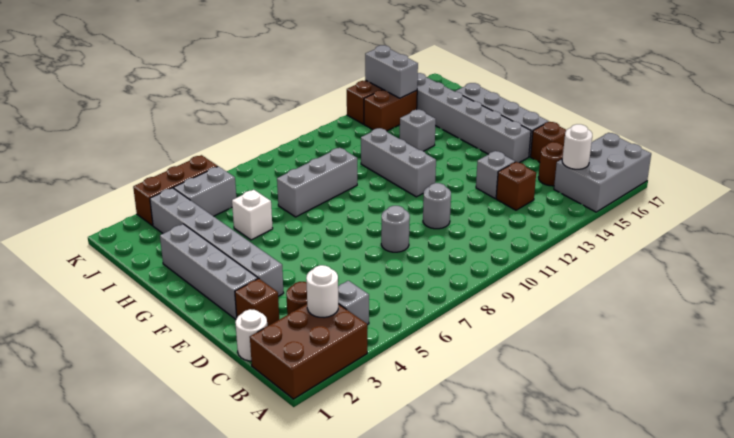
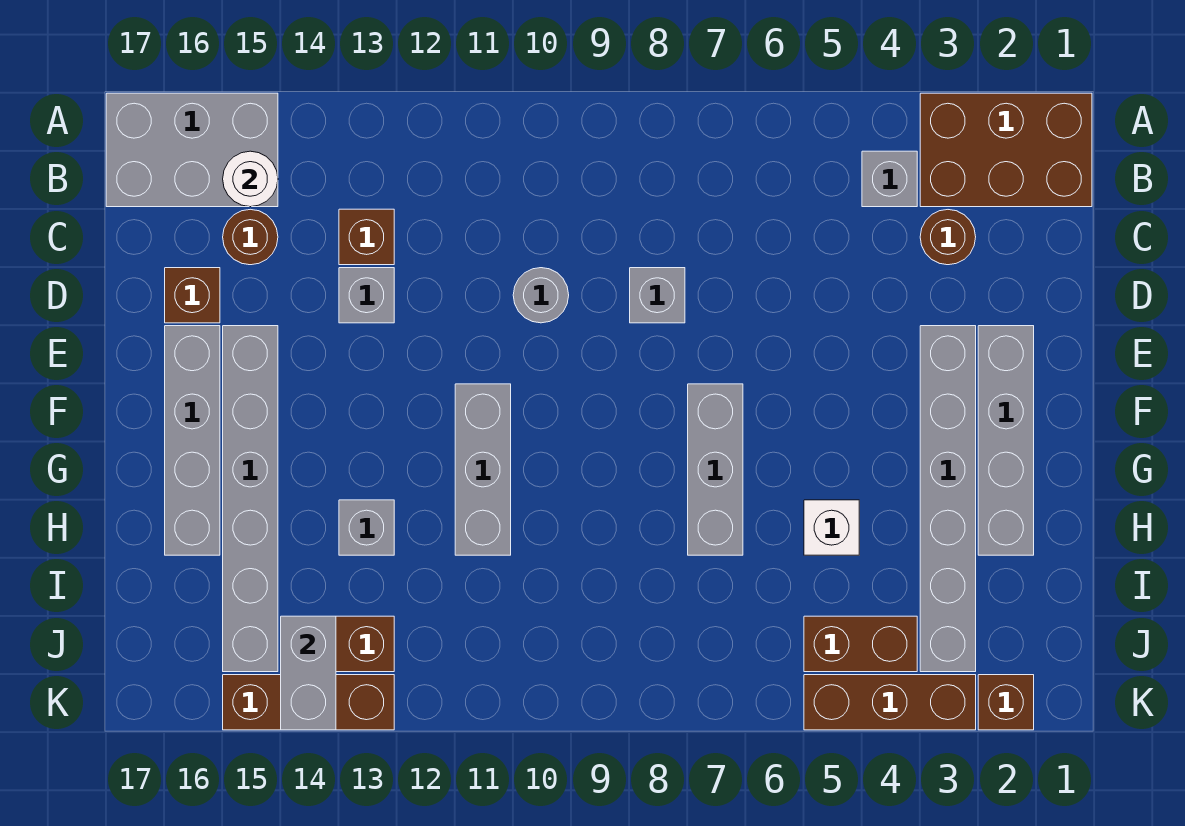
white round brick B3 level 2 -> none
white round brick C1 level 1 -> none
brown brick D2 level 1 -> brown brick K2 level 1
grey round brick D8 level 1 -> grey brick D8 level 1
grey brick H7:H9 level 1 -> grey brick F7:H7 level 1
grey brick J4:J5 level 1 -> brown brick J4:J5 level 1

